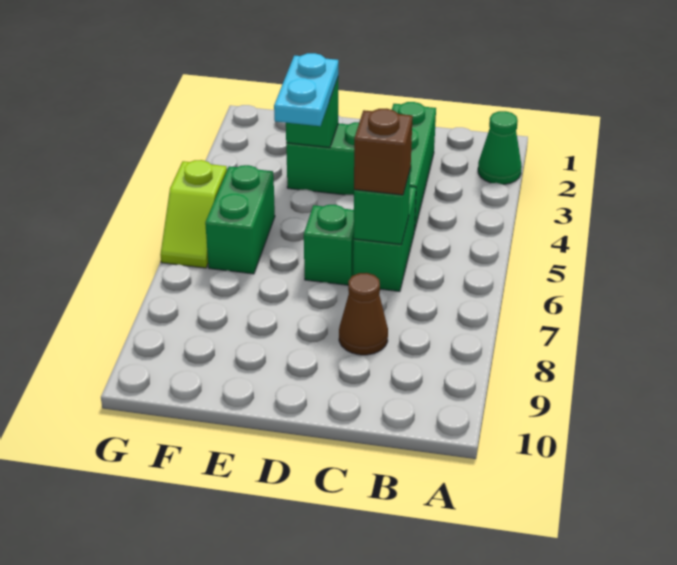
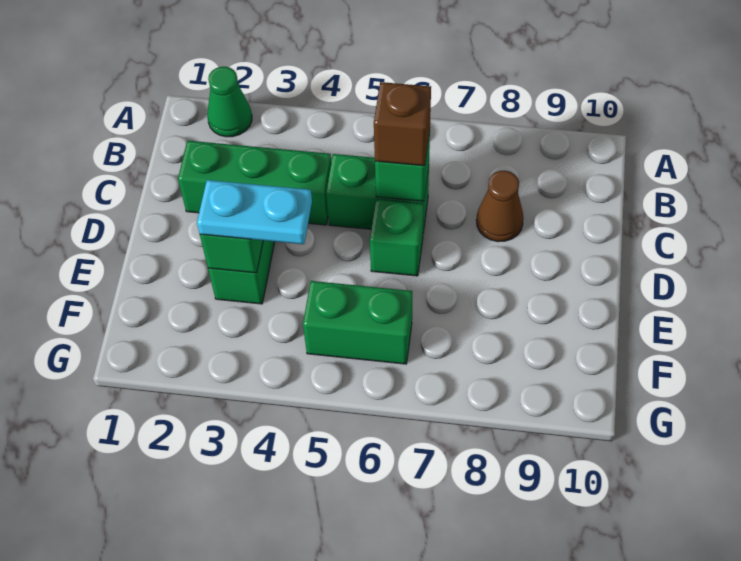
lime slope G5:G6 level 1 top 5 -> none

